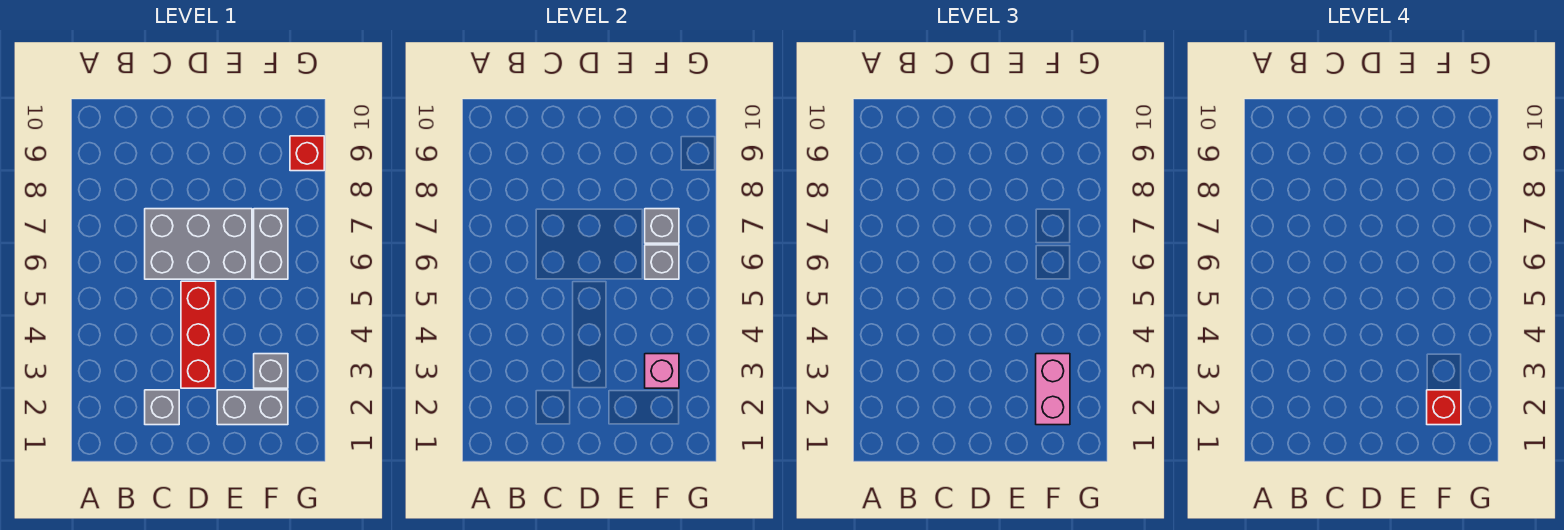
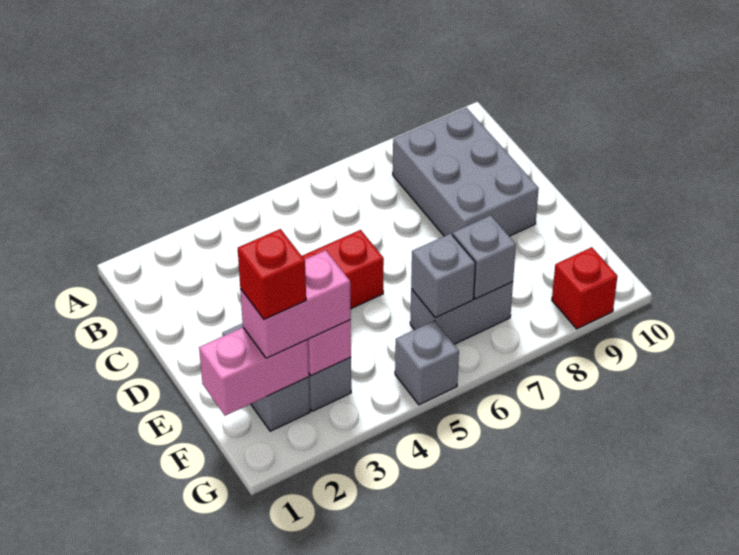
grey brick C2 level 1 -> grey brick G5 level 1
grey brick C6:E7 level 1 -> grey brick B8:D9 level 1
none -> pink brick F1:F2 level 2

